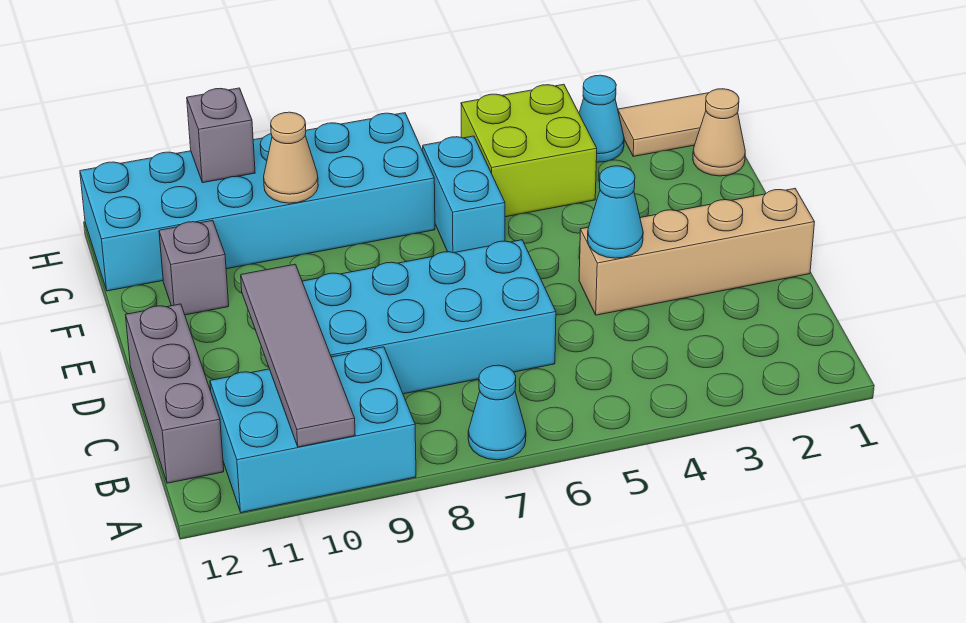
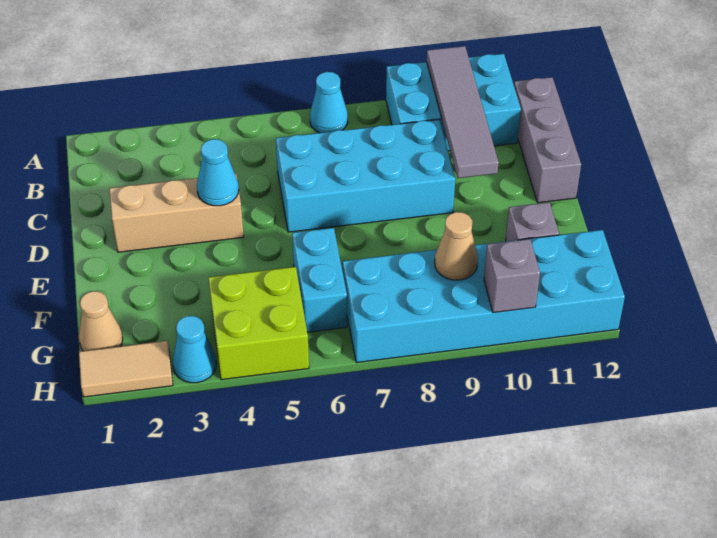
tan brick D1:D4 level 1 -> tan brick D2:D4 level 1

